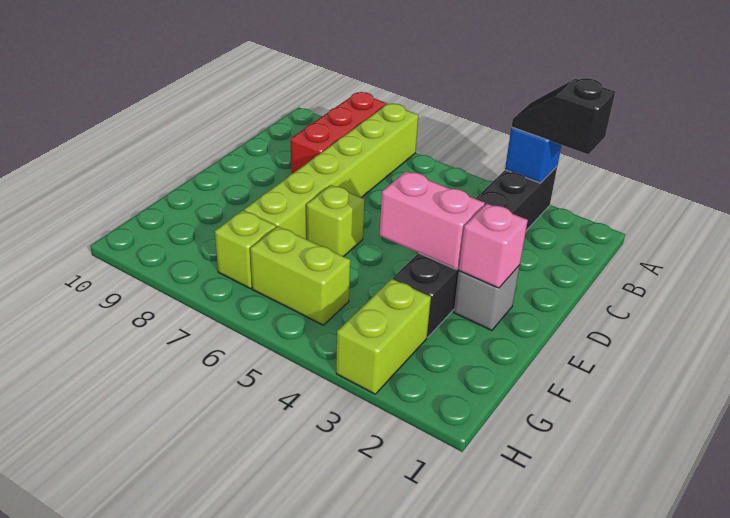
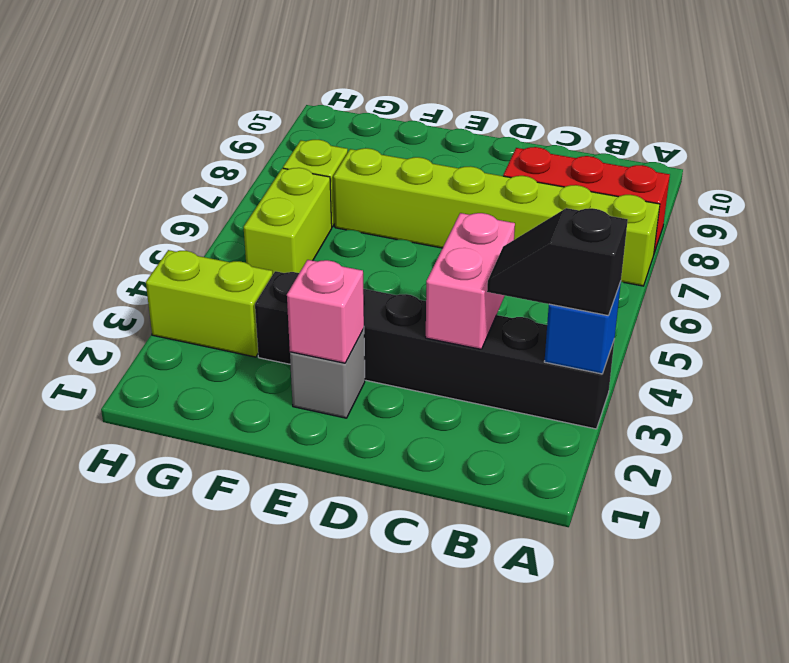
black slope A2:A3 level 3 top 2 -> black slope A3:B3 level 3 top A
pink brick E3:E4 level 2 -> pink brick C3:C4 level 2
lime brick E6 level 1 -> none

